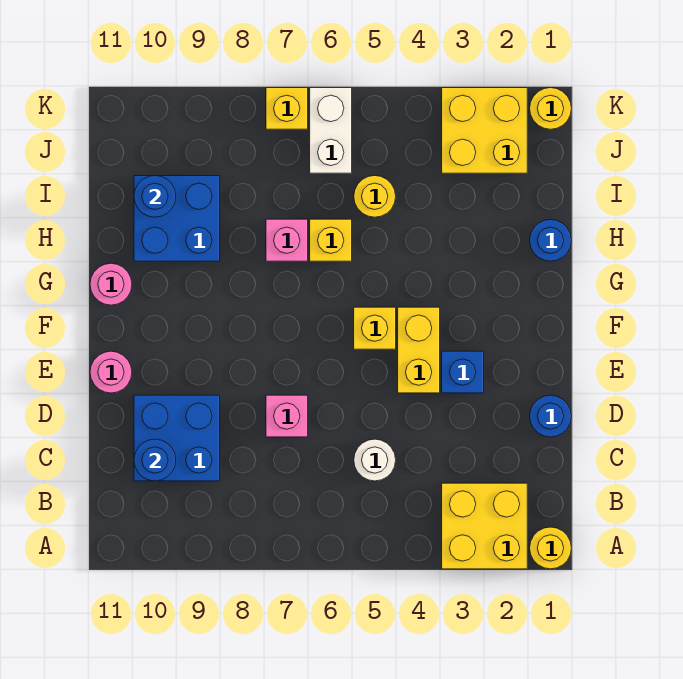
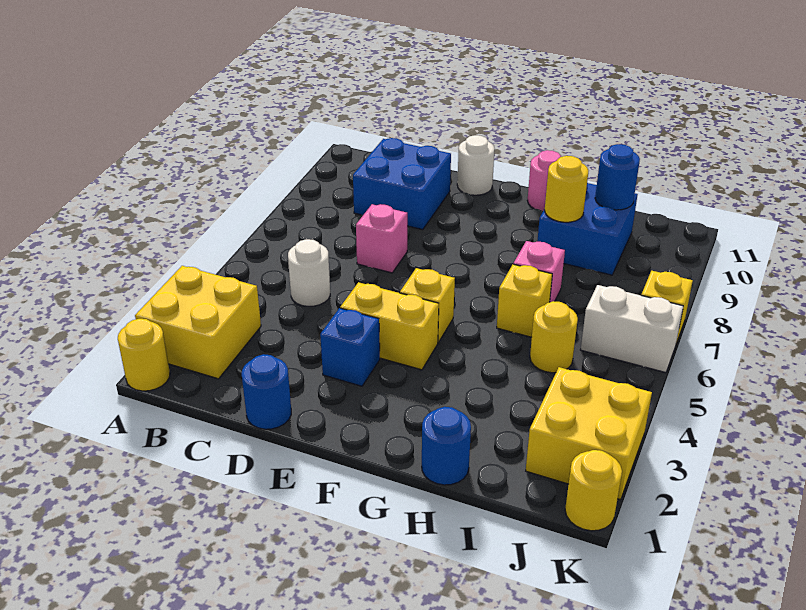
blue round brick C10 level 2 -> none
pink round brick E11 level 1 -> white round brick E11 level 1
none -> yellow round brick H9 level 2

